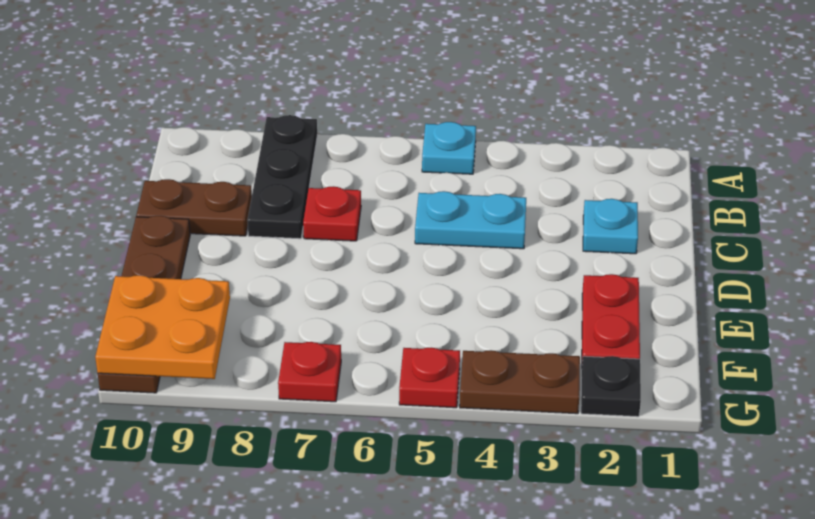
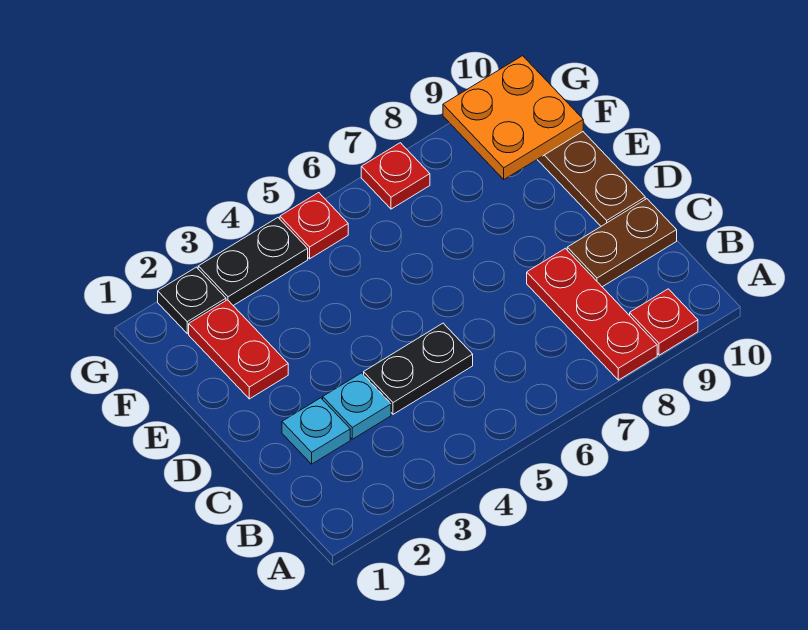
cyan plate A5 level 1 -> cyan plate C3 level 1
black plate A8:C8 level 1 -> red plate A8:C8 level 1
cyan plate C4:C5 level 1 -> black plate C4:C5 level 1
red plate C7 level 1 -> red plate A9 level 1
brown plate G3:G4 level 1 -> black plate G3:G4 level 1

